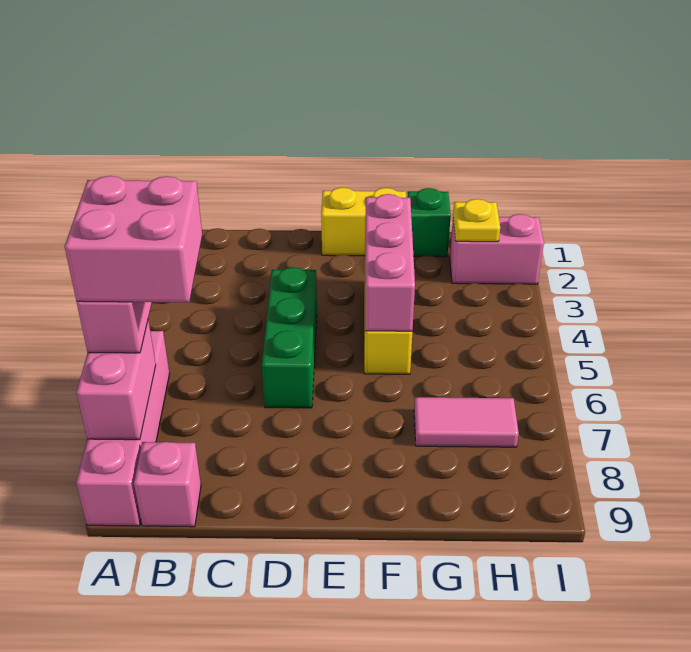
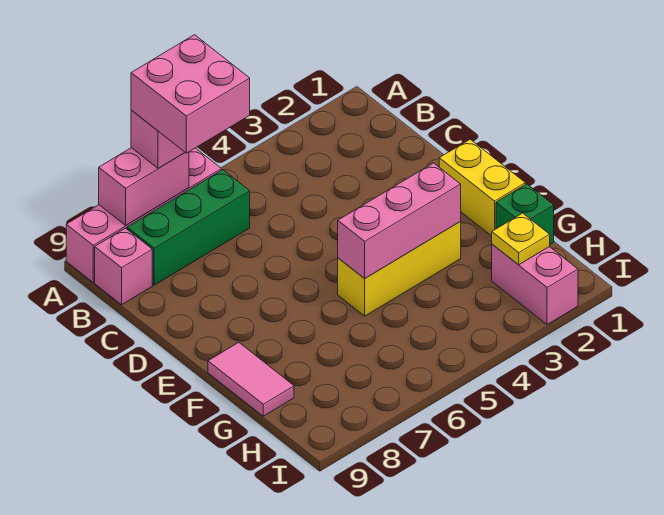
green brick D4:D6 level 1 -> green brick B6:B8 level 1
pink tile G7:H7 level 1 -> pink tile F9:G9 level 1

